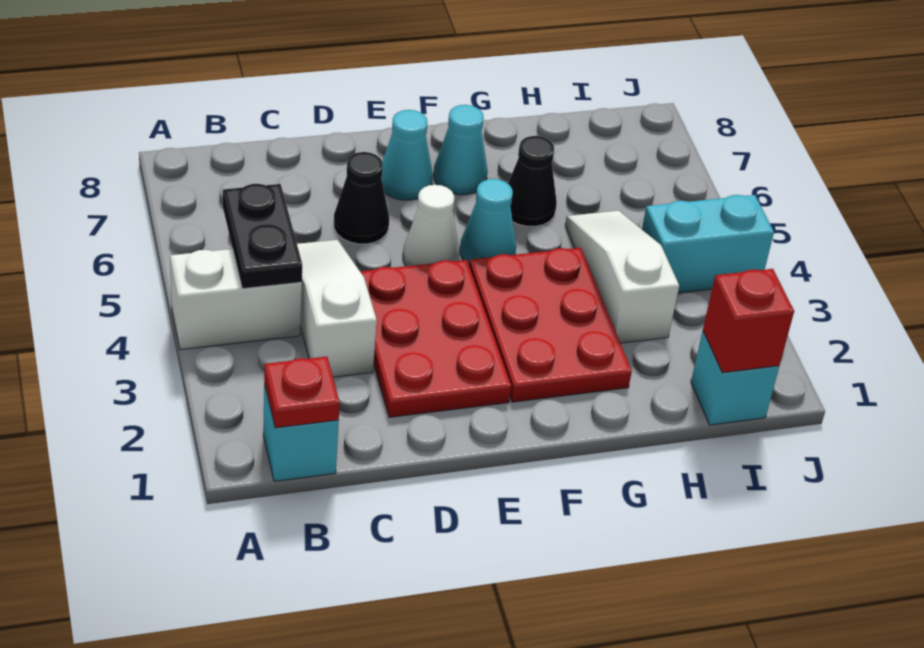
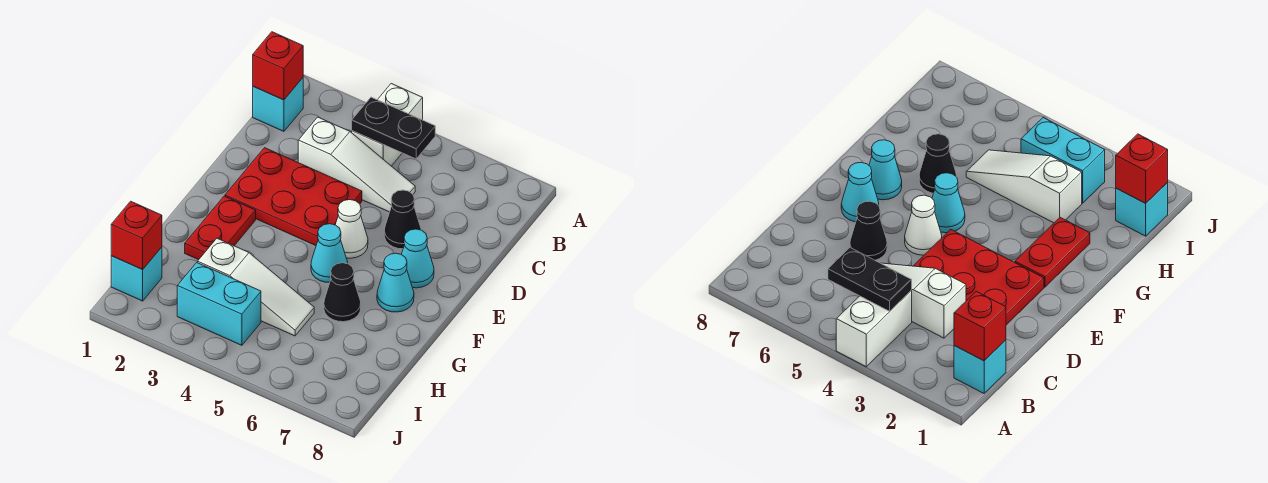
red plate B1 level 2 -> red brick B1 level 2
red plate F2:G4 level 1 -> red plate F2:G2 level 1
cyan brick I4:J4 level 1 -> cyan brick I3:I4 level 1

